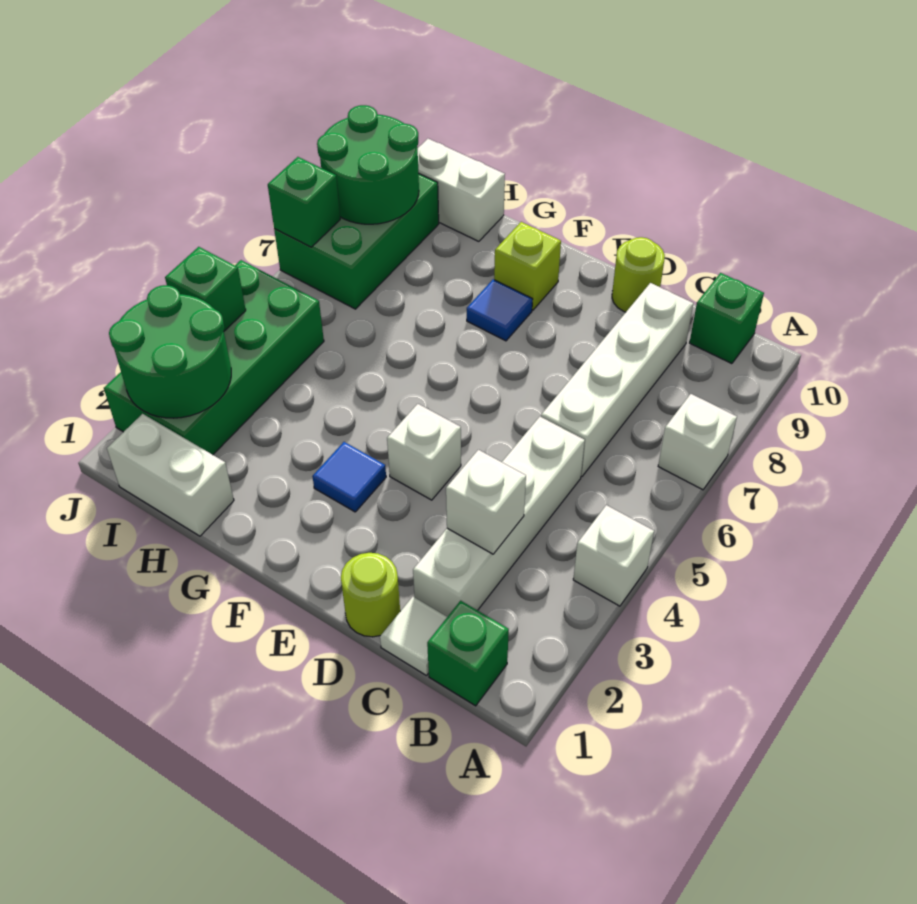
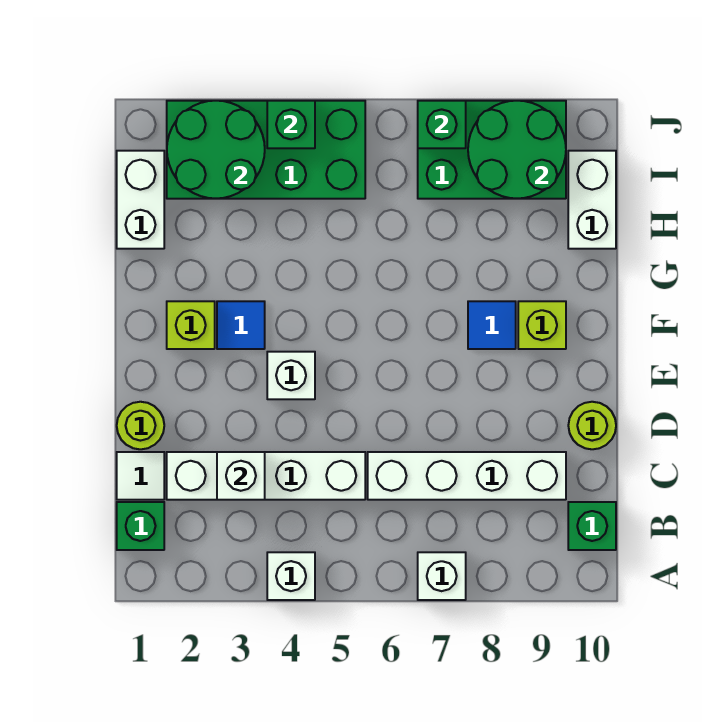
none -> lime brick F2 level 1

